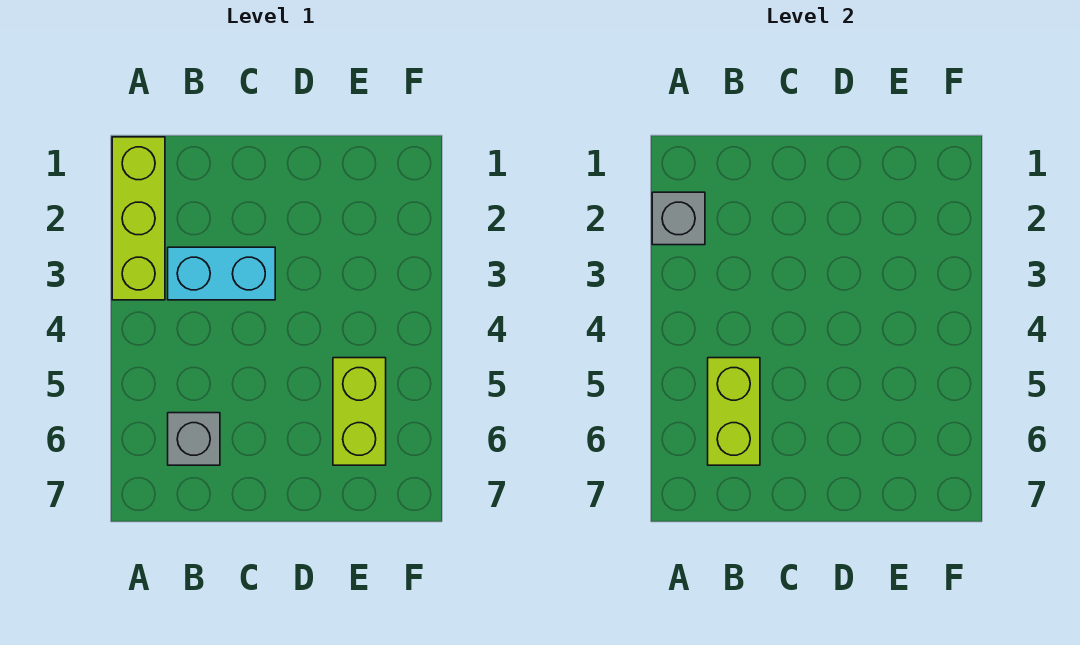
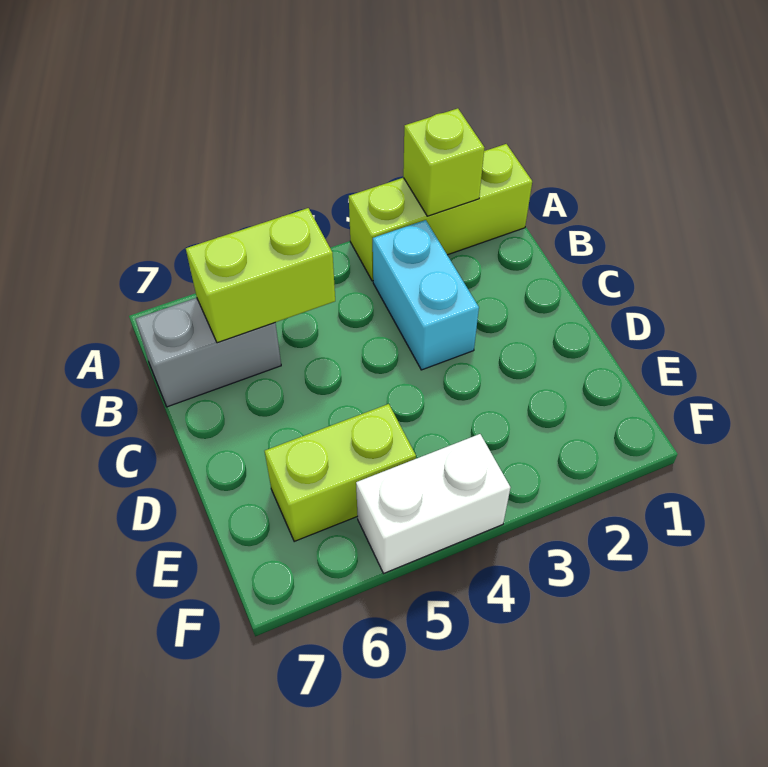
grey brick A2 level 2 -> lime brick A2 level 2
grey brick B6 level 1 -> grey brick B6:B7 level 1
none -> white brick F4:F5 level 1

